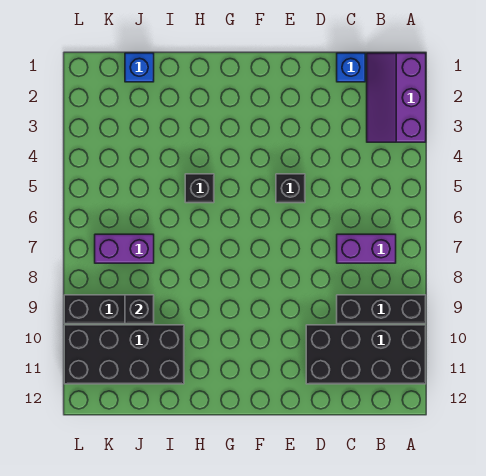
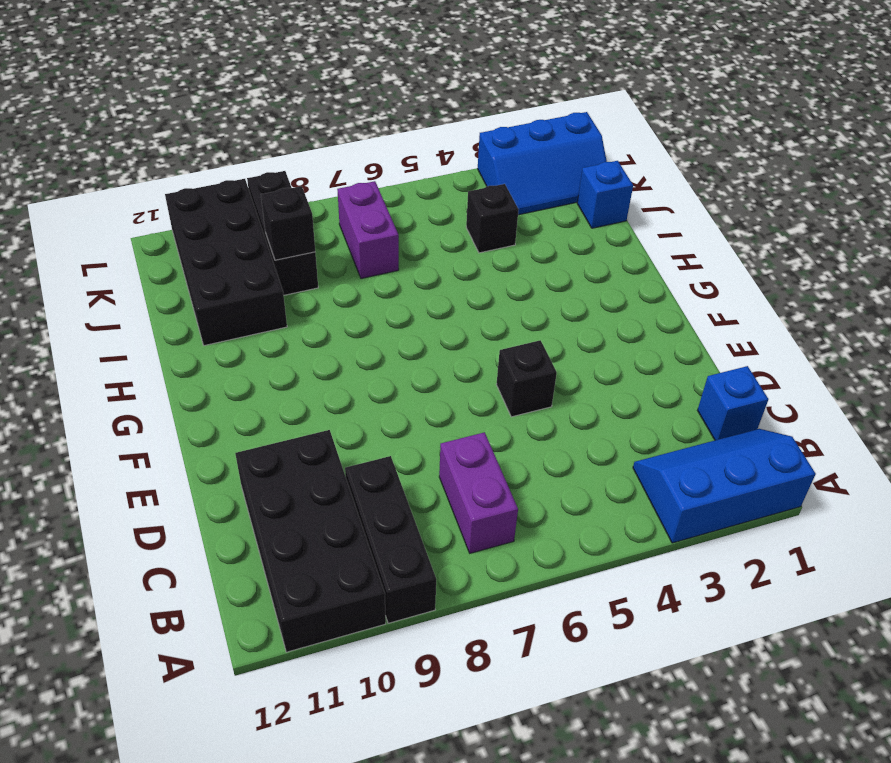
purple slope A1:B3 level 1 top A -> blue slope A1:B3 level 1 top A
black brick H5 level 1 -> black brick J4 level 1
none -> blue slope K1:L3 level 1 top L

